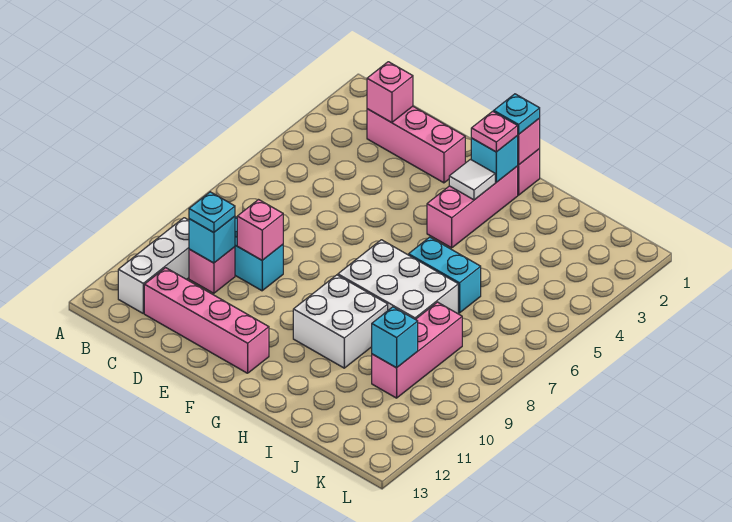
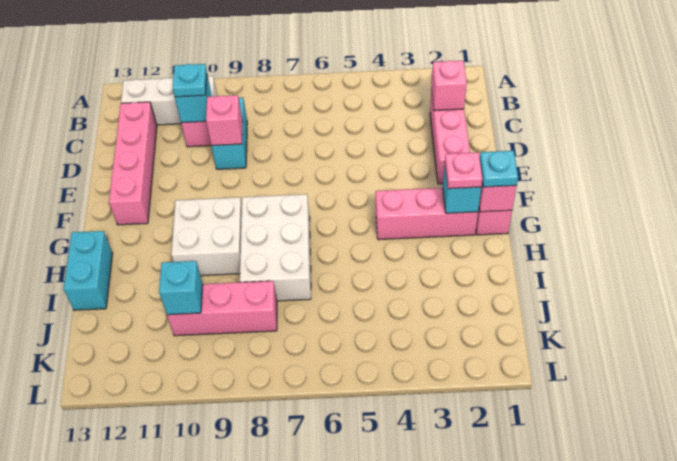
white tile G3 level 2 -> none
cyan brick H6:I6 level 1 -> cyan brick H13:I13 level 1

